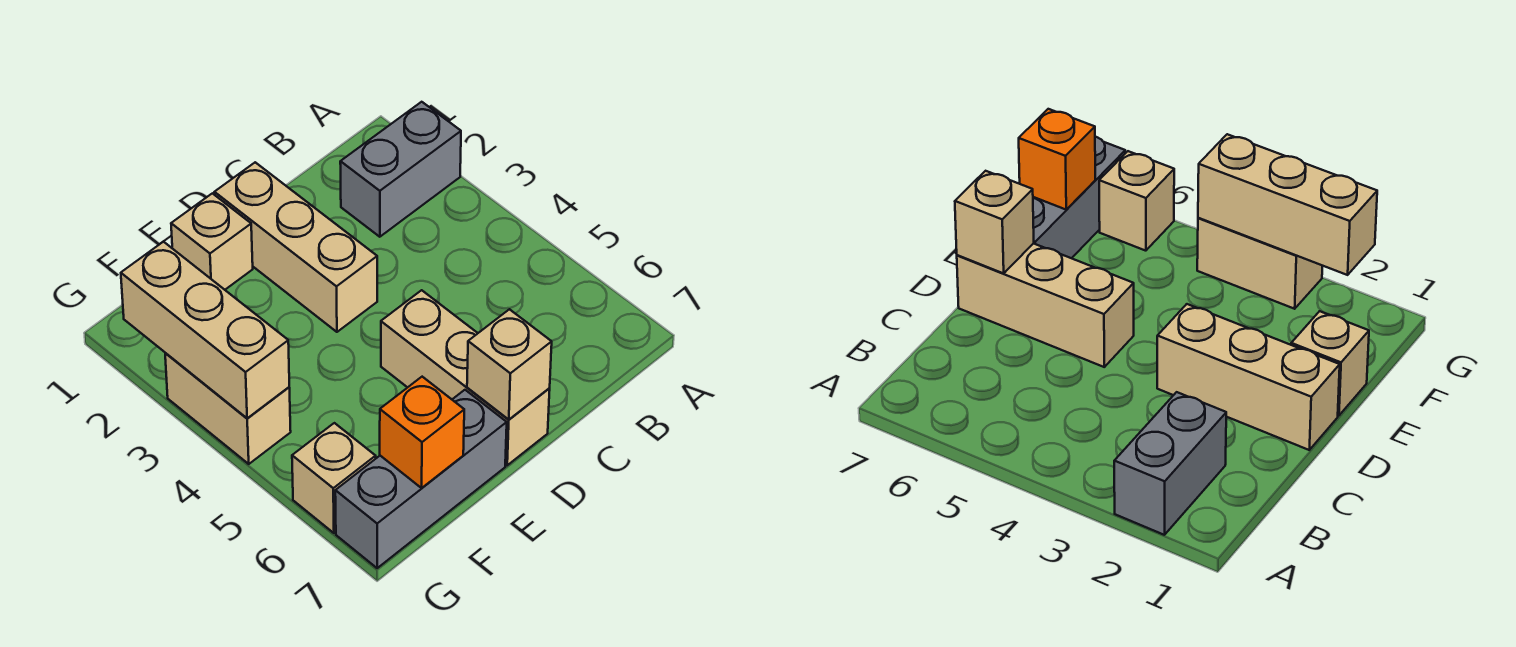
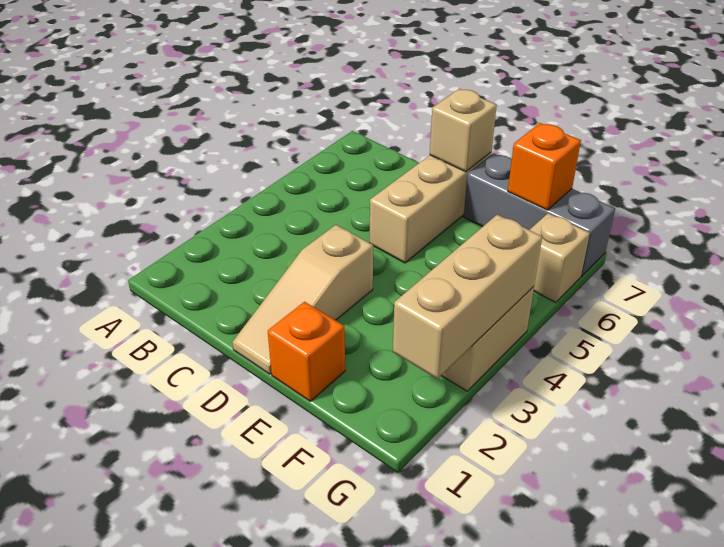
grey brick A2:B2 level 1 -> none
tan brick D1:D3 level 1 -> tan slope D1:D3 level 1 top 3
tan brick E1 level 1 -> orange brick E1 level 1

